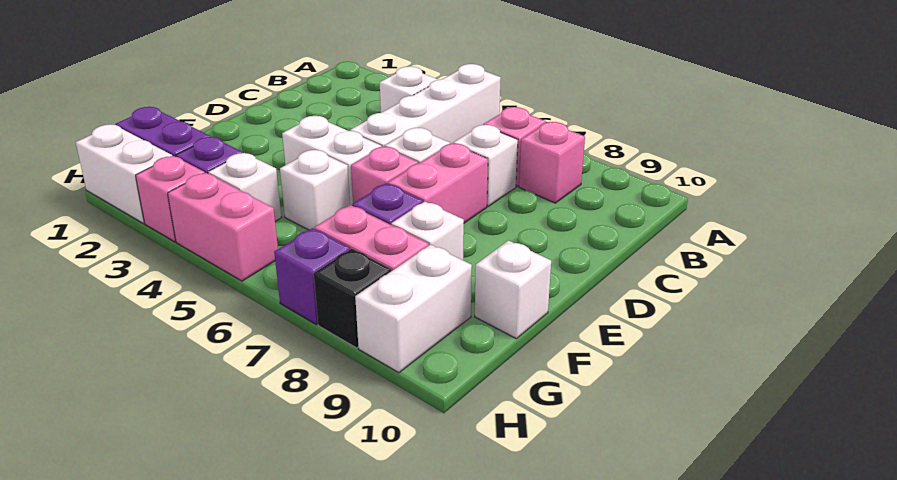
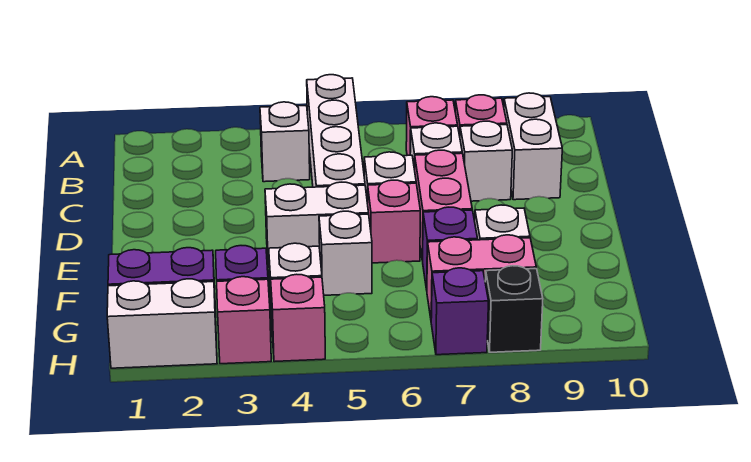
white brick F10 level 1 -> white brick C8 level 1
white brick G9:H9 level 1 -> white brick B9:C9 level 1
pink brick H4:H5 level 1 -> pink brick H4 level 1

